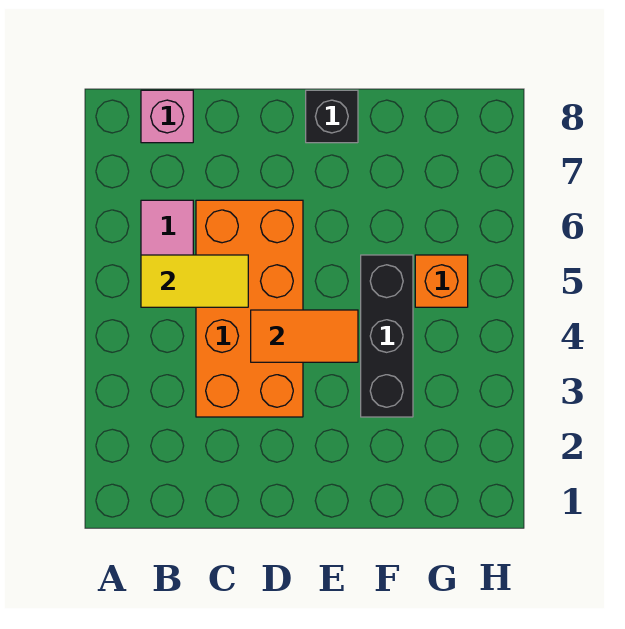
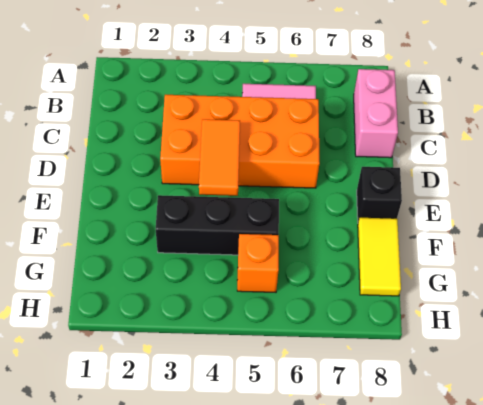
yellow tile B5:C5 level 2 -> yellow tile F8:G8 level 1
pink brick B8 level 1 -> pink brick B8:C8 level 1

